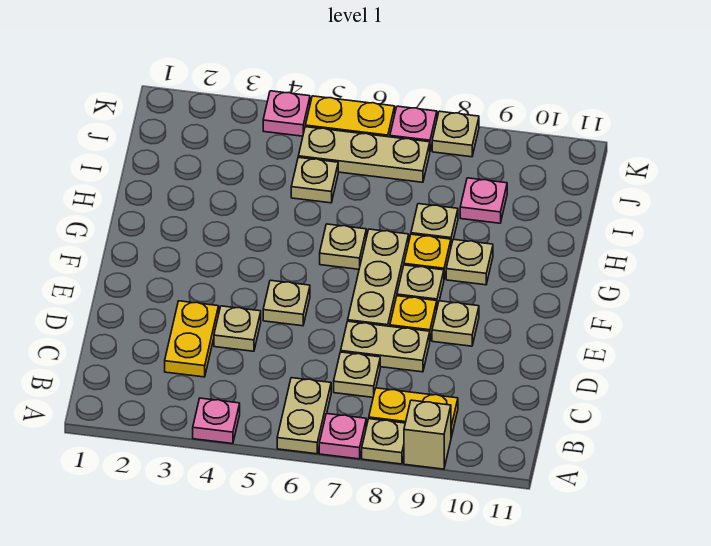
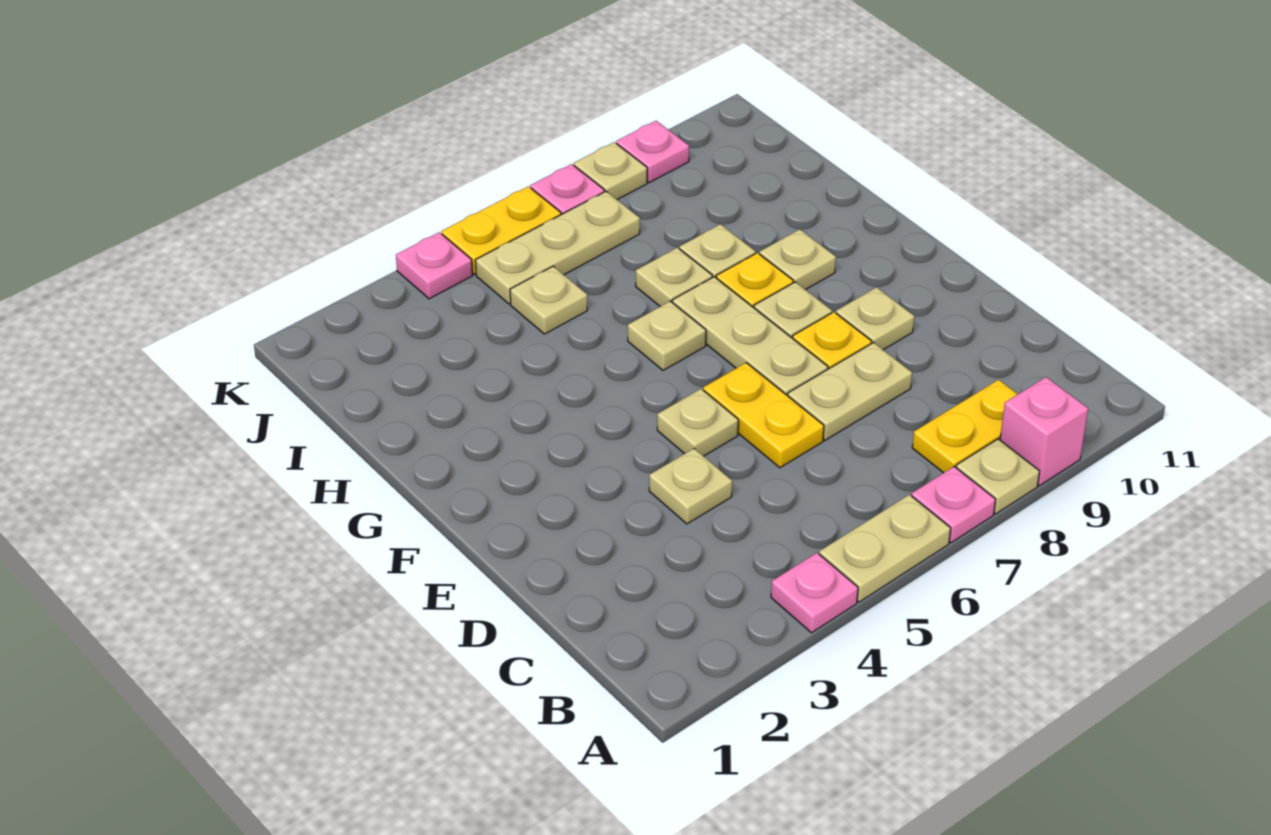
tan plate A6:B6 level 1 -> tan plate A5:A6 level 1
tan brick A9 level 1 -> pink brick A9 level 1
yellow plate C3:D3 level 1 -> yellow plate D6:E6 level 1
tan plate C7 level 1 -> tan plate H7 level 1
pink plate I9 level 1 -> pink plate K9 level 1

